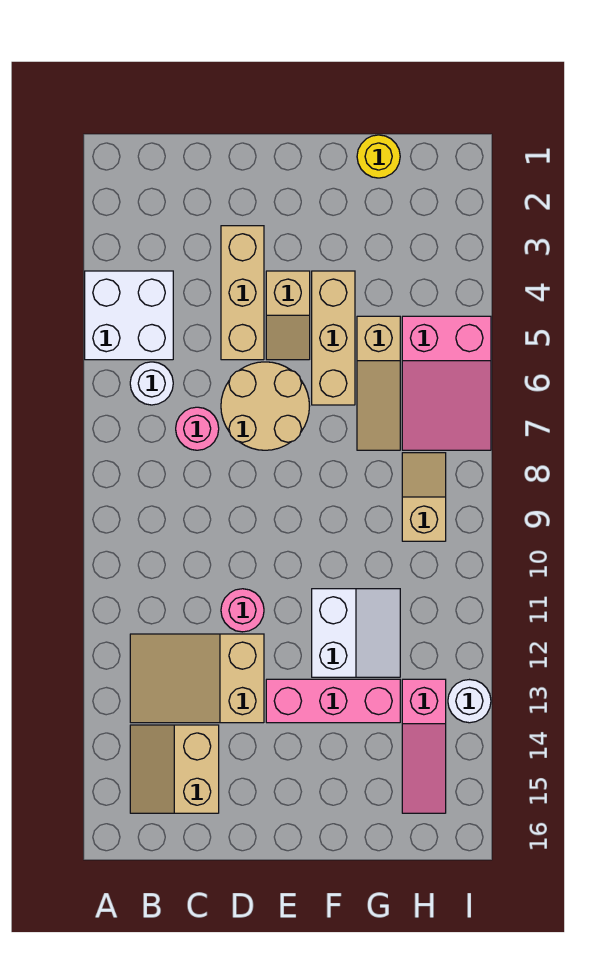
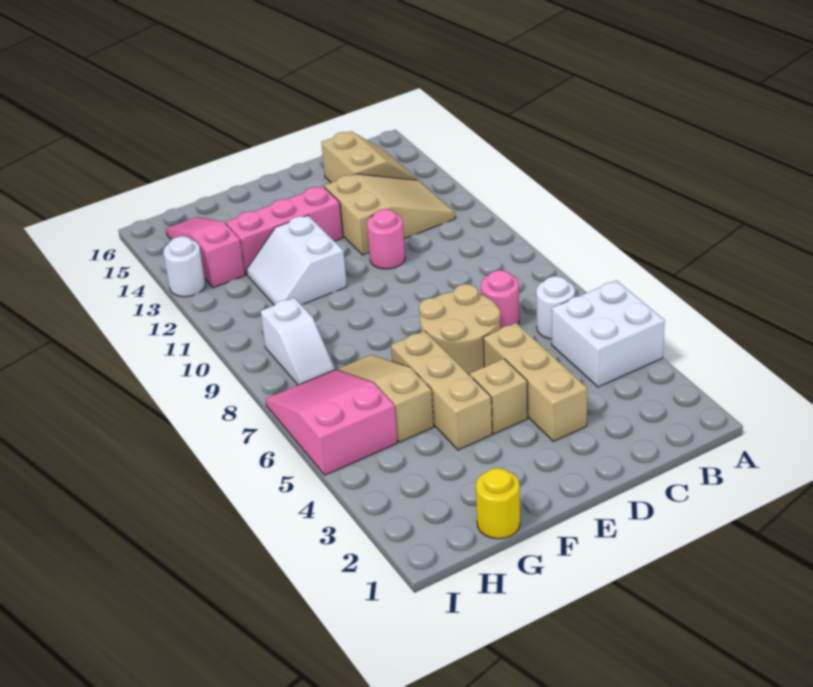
tan slope H8:H9 level 1 top 9 -> white slope H8:H9 level 1 top 9

